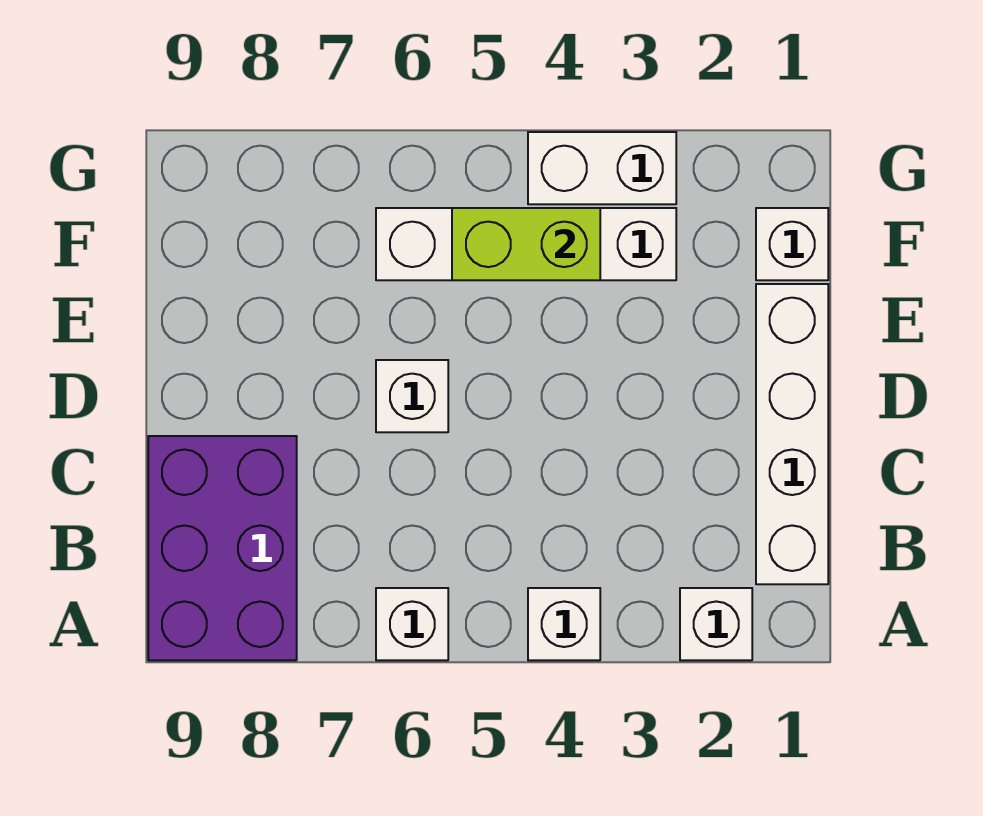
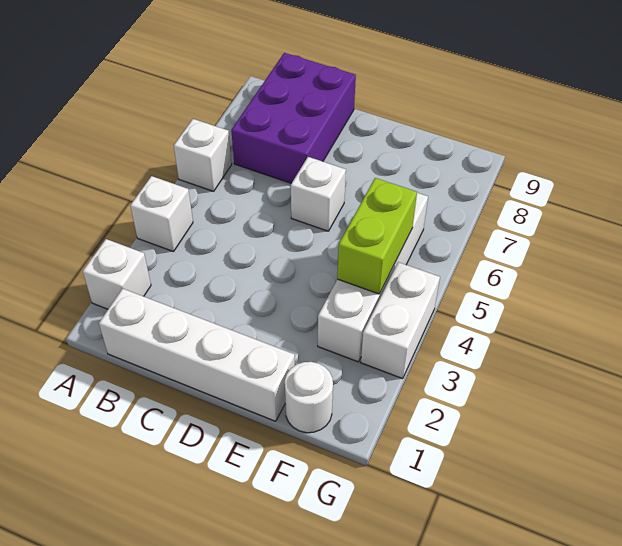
purple brick A8:C9 level 1 -> purple brick B7:C9 level 1
white brick F1 level 1 -> white round brick F1 level 1

